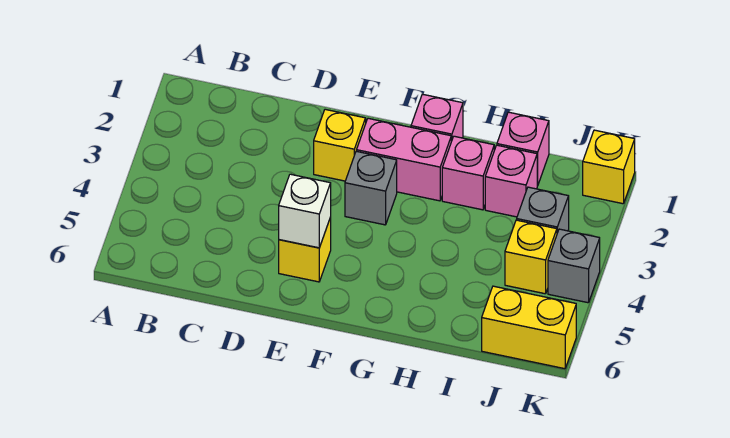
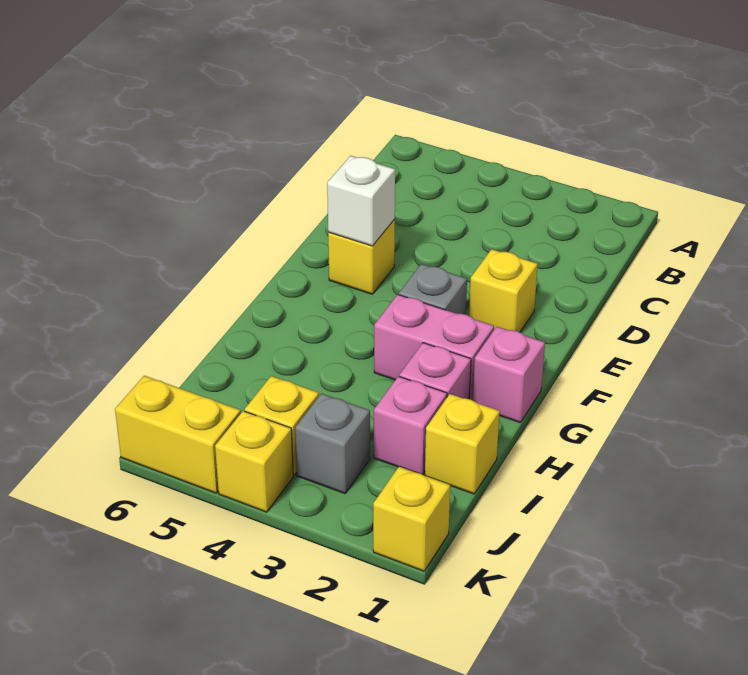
pink brick F2:G2 level 1 -> pink brick G2:G3 level 1
pink brick I1 level 1 -> yellow brick I1 level 1
yellow brick J6:K6 level 1 -> yellow brick K5:K6 level 1
grey brick K4 level 1 -> yellow brick K4 level 1

